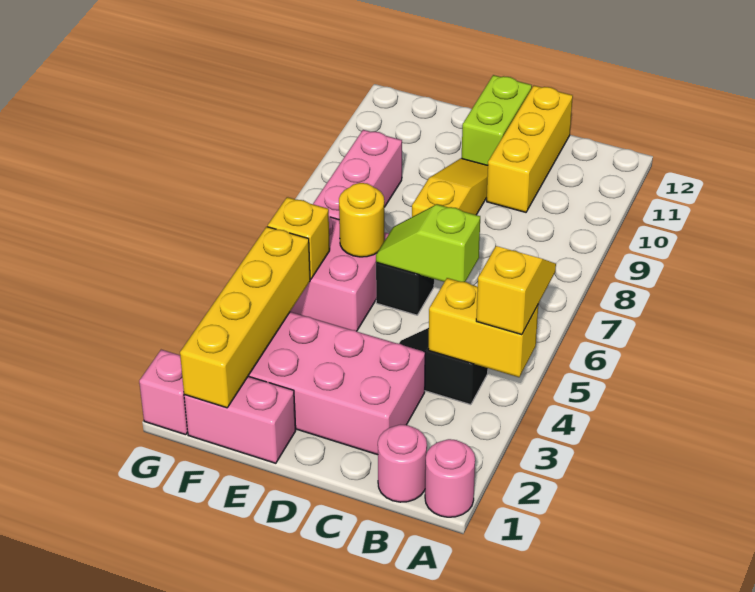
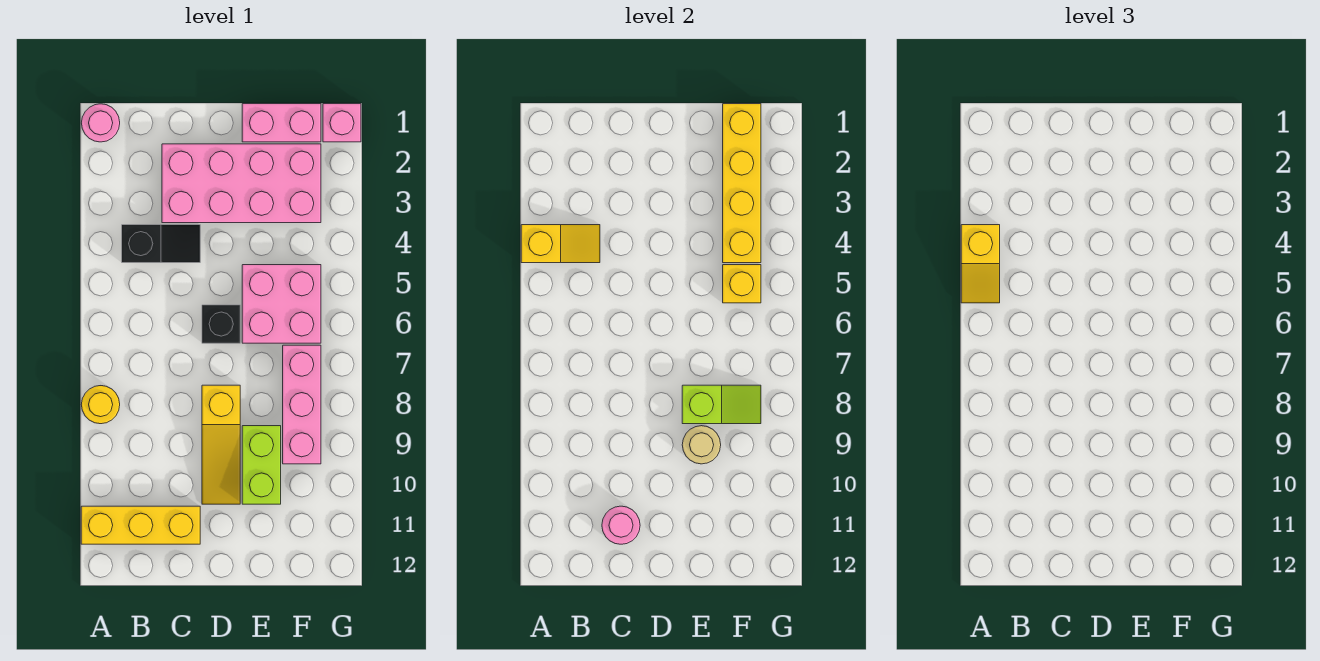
yellow brick A4:B4 level 2 -> yellow slope A4:B4 level 2 top A
pink round brick B1 level 1 -> pink round brick C11 level 2
lime slope C6:D6 level 2 top C -> lime slope E8:F8 level 2 top E
yellow brick C10:C12 level 1 -> yellow brick A11:C11 level 1
lime brick D11:D12 level 1 -> lime brick E9:E10 level 1
yellow round brick E6 level 2 -> yellow round brick A8 level 1
none -> tan round brick E9 level 2

